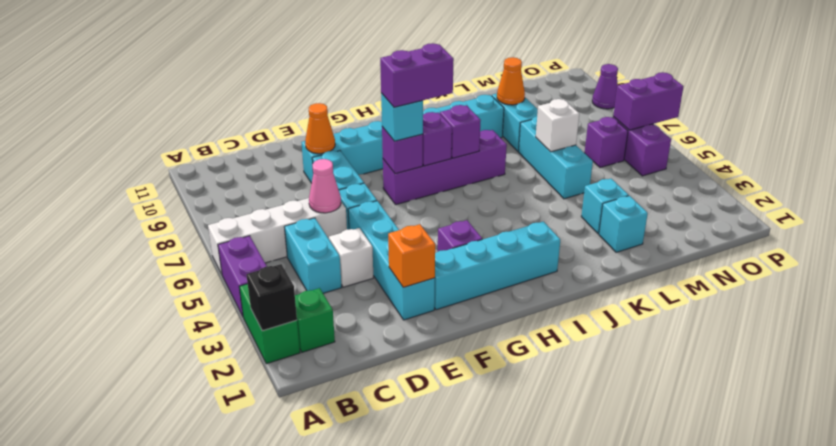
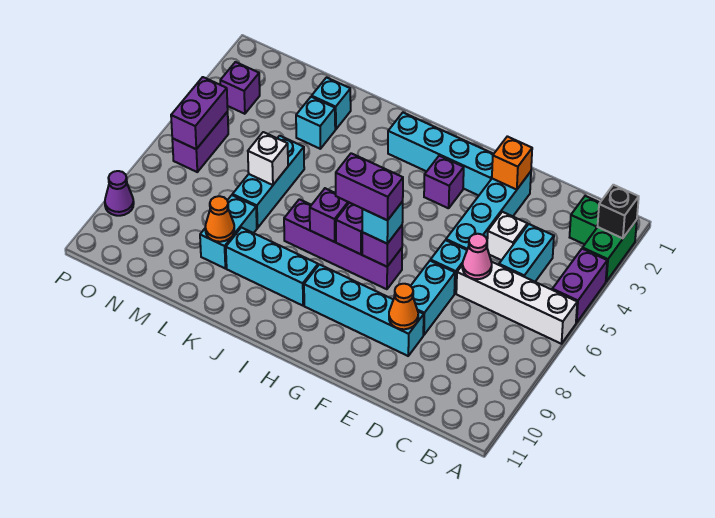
purple brick N6 level 1 -> purple brick O3 level 1
purple brick O6:P6 level 2 -> purple brick O5:O6 level 2

